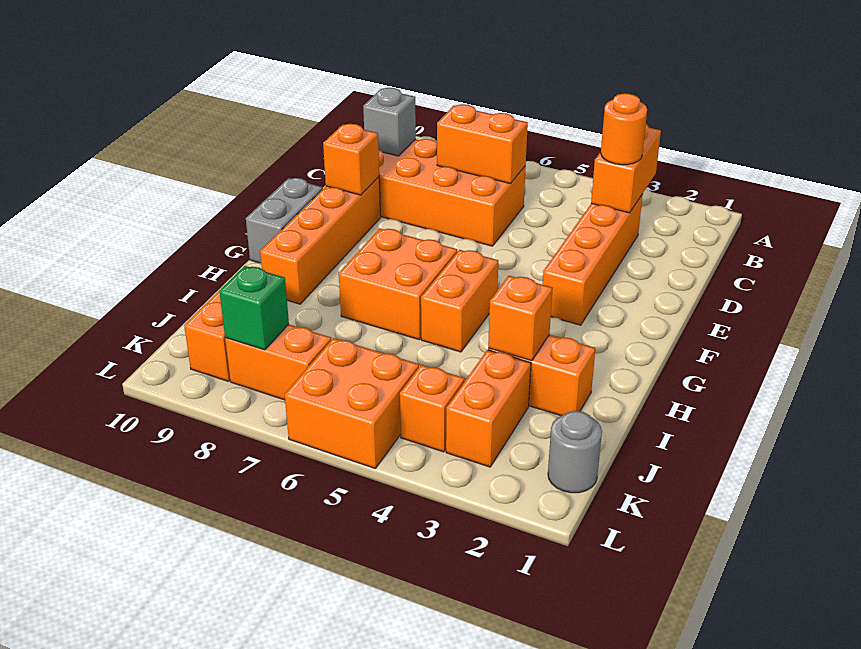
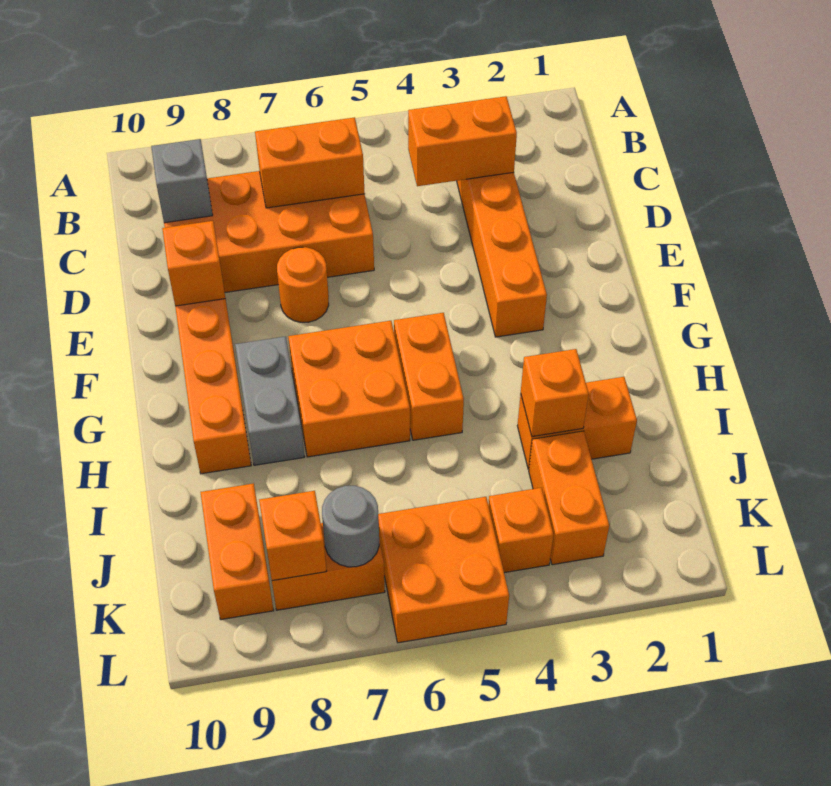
orange brick B3:C3 level 2 -> orange brick C3:C4 level 2
orange round brick C3 level 3 -> orange round brick E7 level 1
grey brick F10:G10 level 1 -> grey brick G8:H8 level 1
grey round brick K1 level 1 -> grey round brick K7 level 2
green brick K8 level 2 -> orange brick K8 level 2

